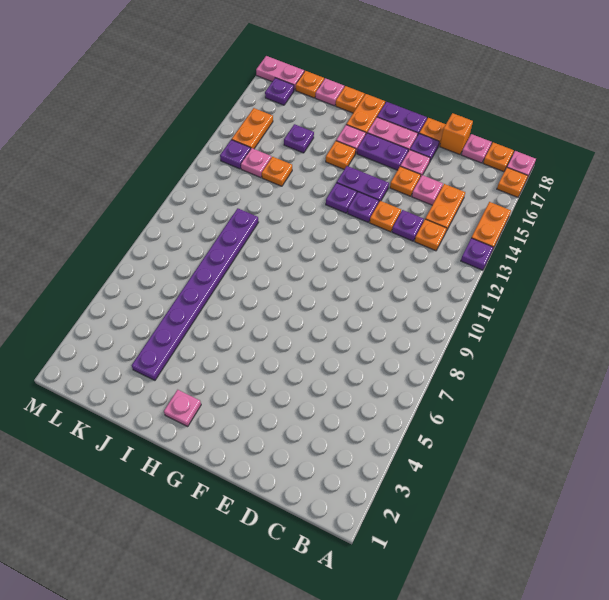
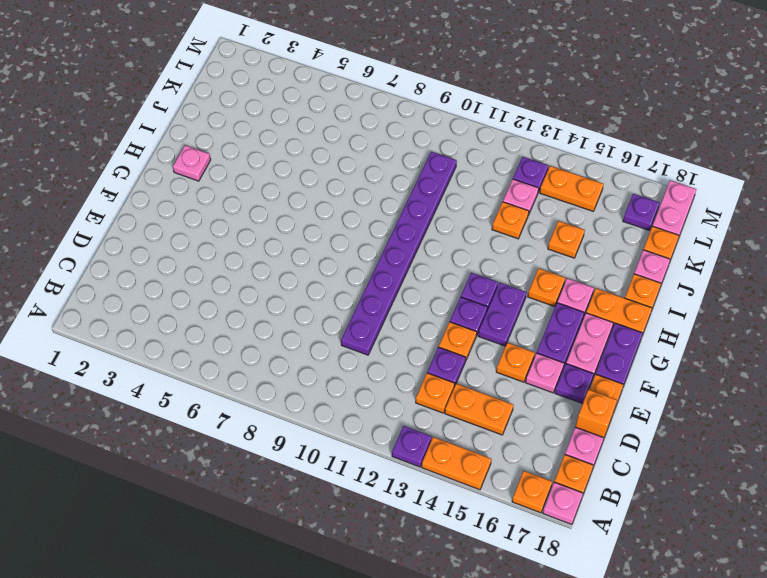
pink plate D15 level 1 -> none
purple plate J3:J10 level 1 -> purple plate D10:K10 level 1
purple plate J15 level 1 -> orange plate J15 level 1

